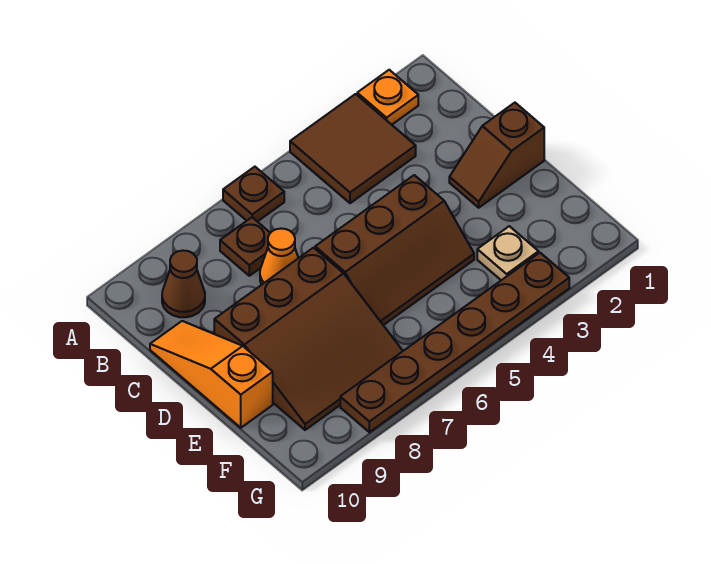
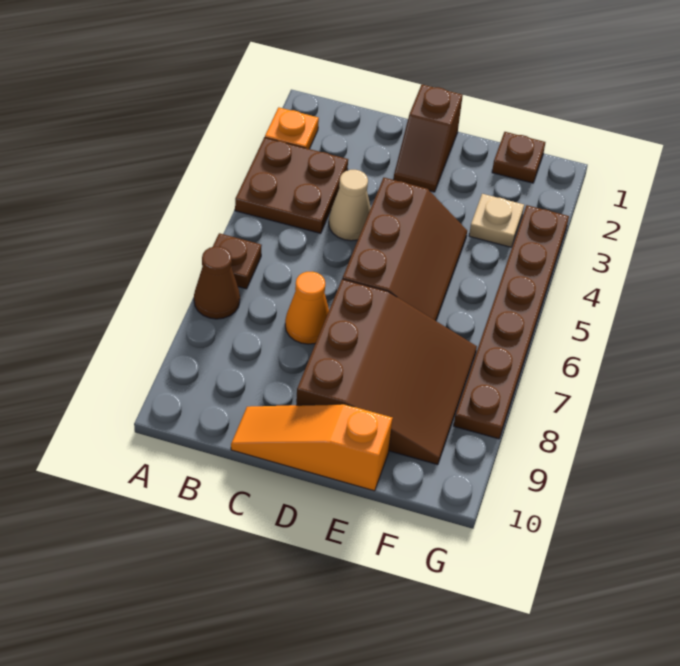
brown tile A3:B4 level 1 -> brown plate A3:B4 level 1
brown plate B7 level 1 -> brown plate F1 level 1
brown cone B9 level 1 -> brown cone A7 level 1
none -> tan cone C4 level 1

